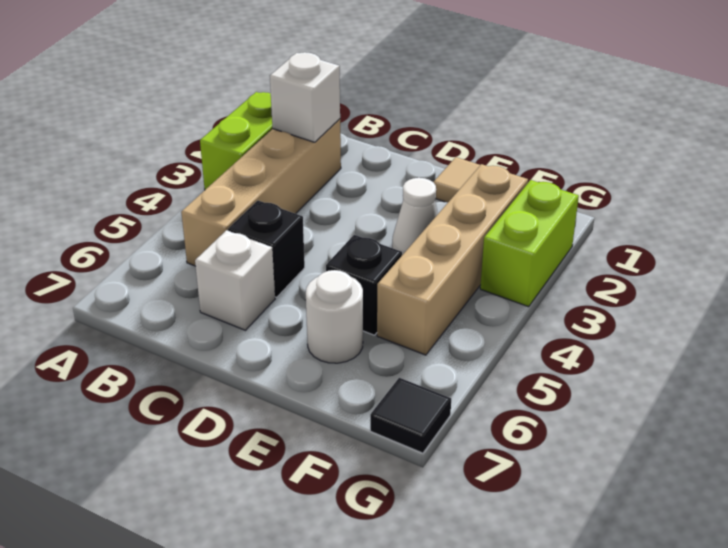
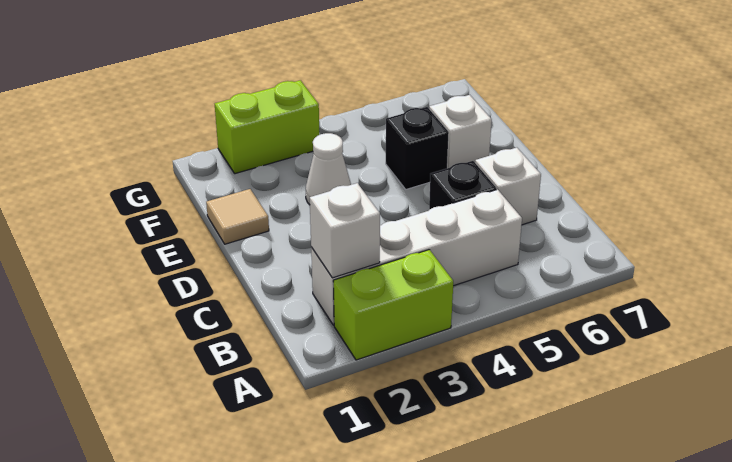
tan brick B2:B5 level 1 -> white brick B2:B5 level 1
white round brick E6 level 1 -> white brick E6 level 1
tan brick F2:F5 level 1 -> none
black tile G7 level 1 -> none

